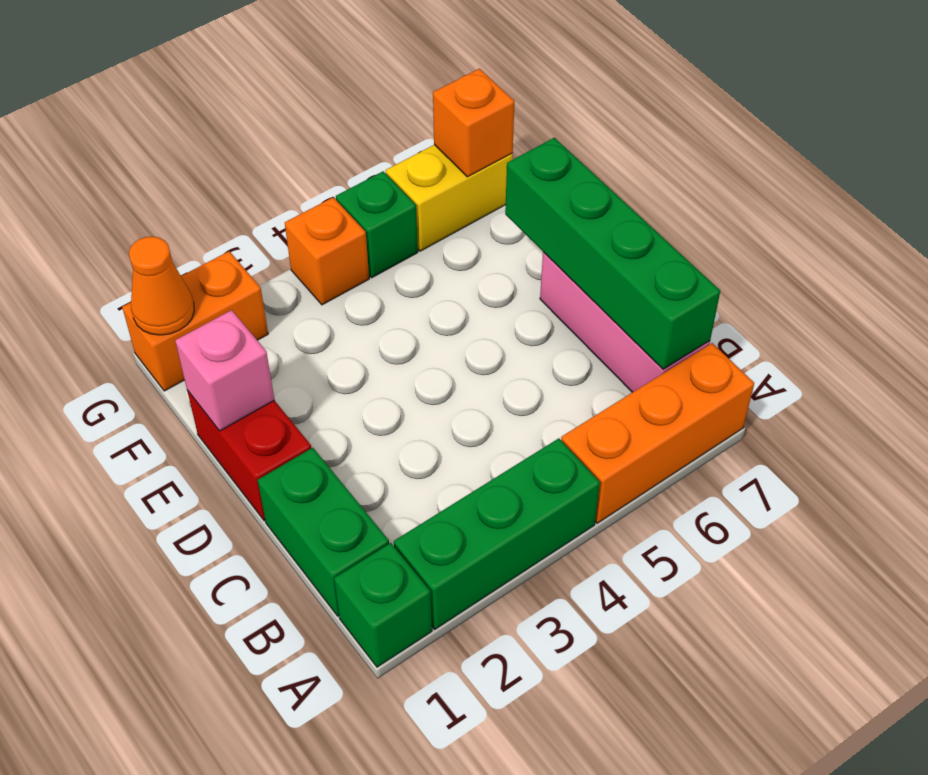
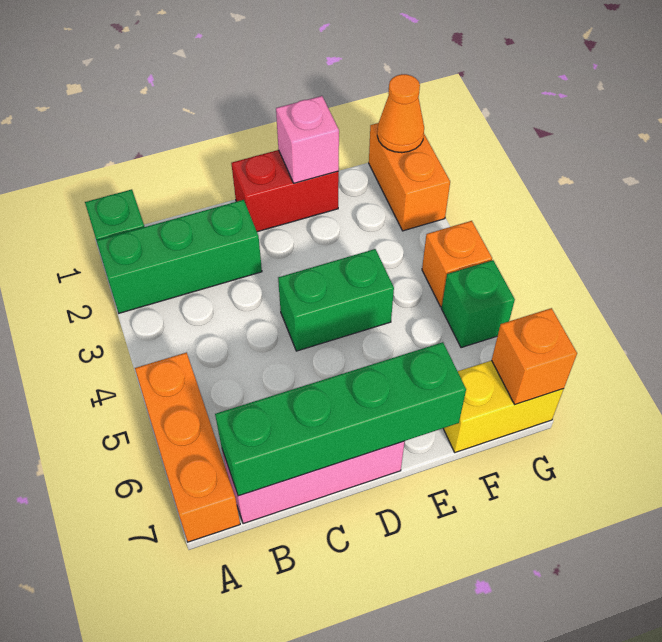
green brick A2:A4 level 1 -> green brick A2:C2 level 1
green brick B1:C1 level 1 -> green brick D4:E4 level 1
yellow brick G6:G7 level 1 -> yellow brick F7:G7 level 1

